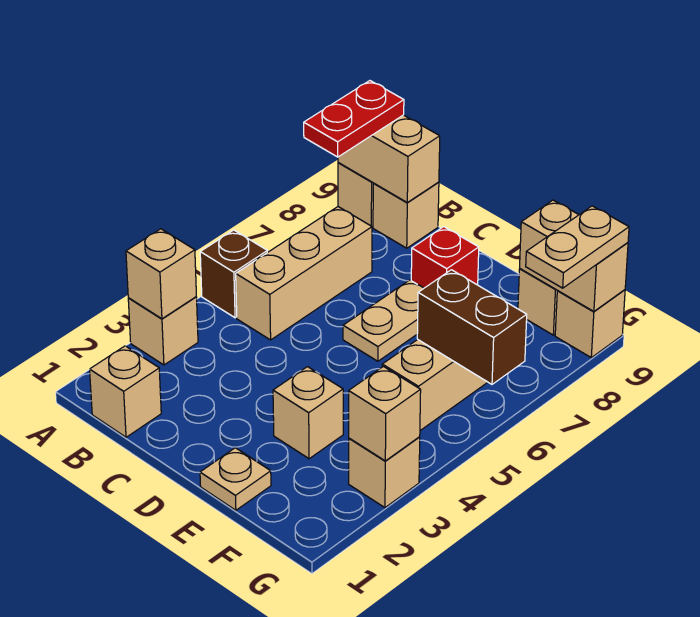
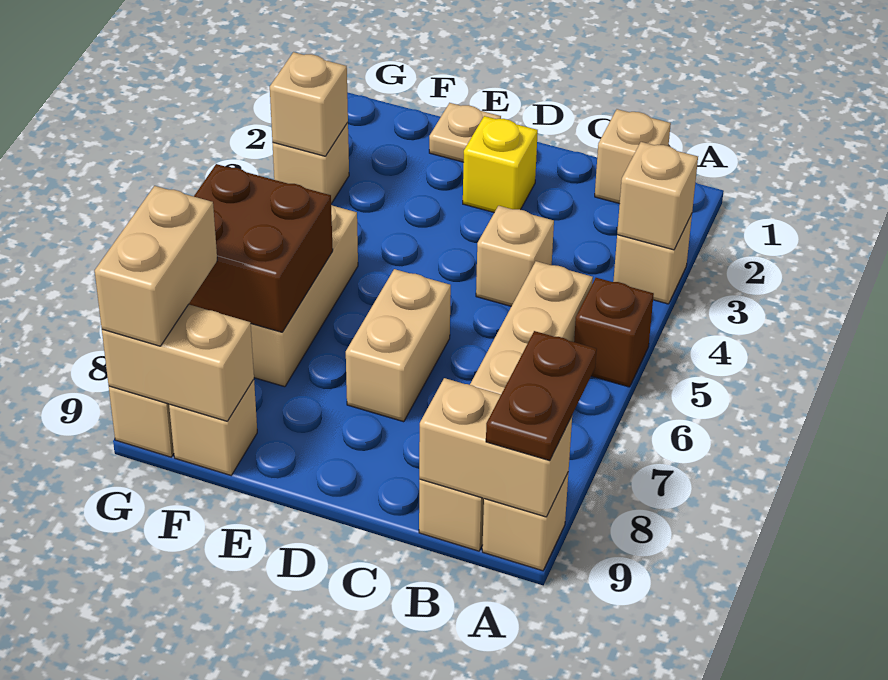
red plate A8:A9 level 3 -> brown plate A8:A9 level 3
none -> yellow brick D2 level 1
tan plate D6:D7 level 1 -> tan brick D6:D7 level 1
red brick D8 level 1 -> none
tan brick E3 level 1 -> tan brick C4 level 1
brown brick F6:G6 level 2 -> brown brick F6:G7 level 2
tan plate G8:G9 level 3 -> tan brick G8:G9 level 3

